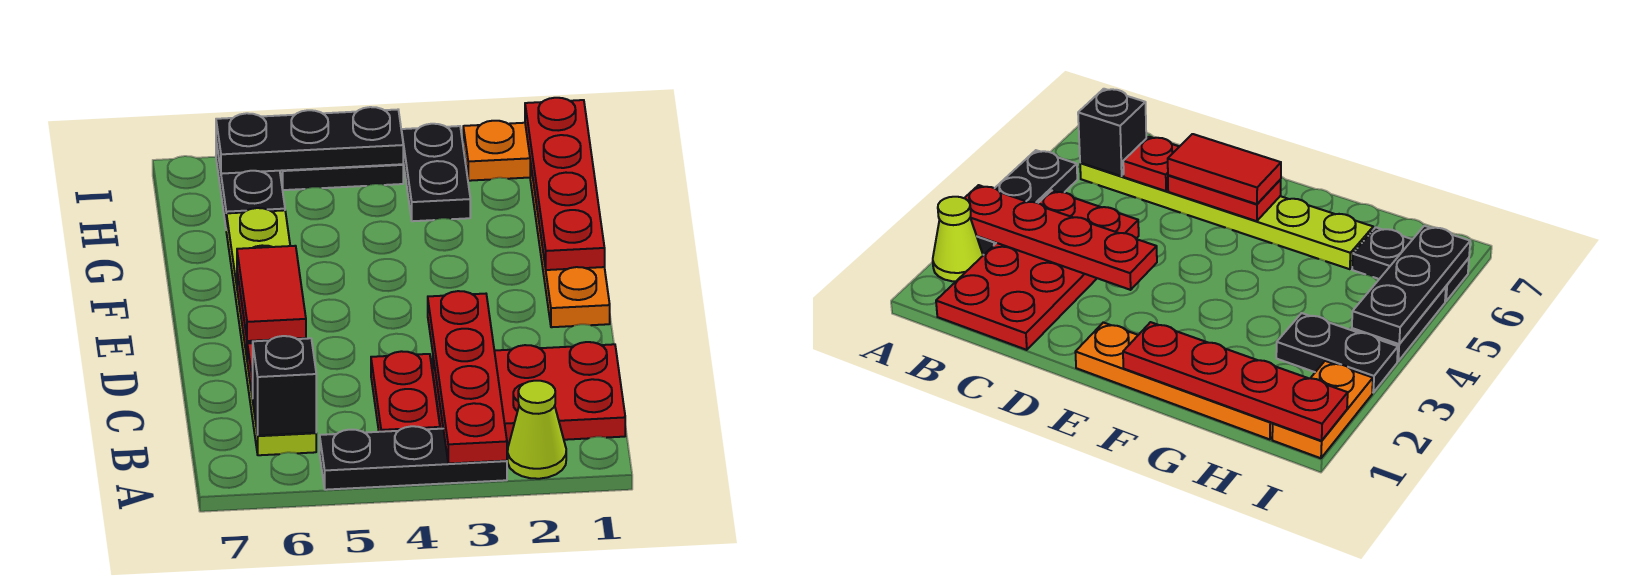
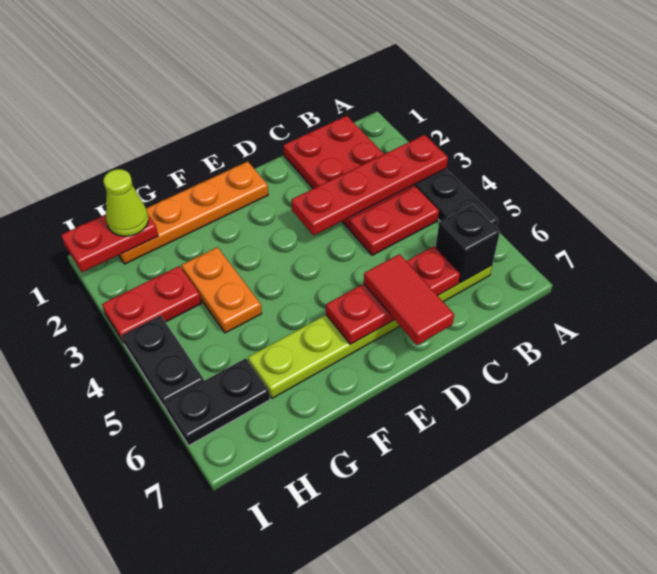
lime cone A2 level 1 -> lime cone H1 level 3
red tile D6:E6 level 3 -> red tile D6:D7 level 3
red plate F1:I1 level 2 -> red plate H1:I1 level 2
black plate H3:I3 level 1 -> red plate H3:I3 level 1
orange plate I1:I2 level 1 -> orange plate G3:G4 level 1
black plate I4:I6 level 2 -> none

